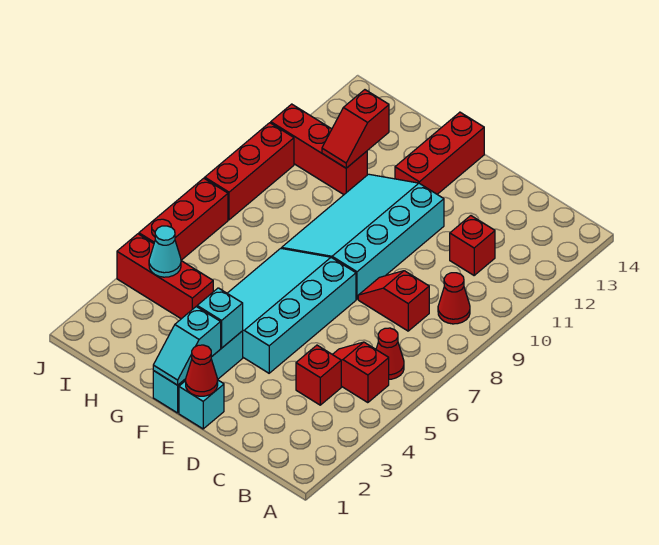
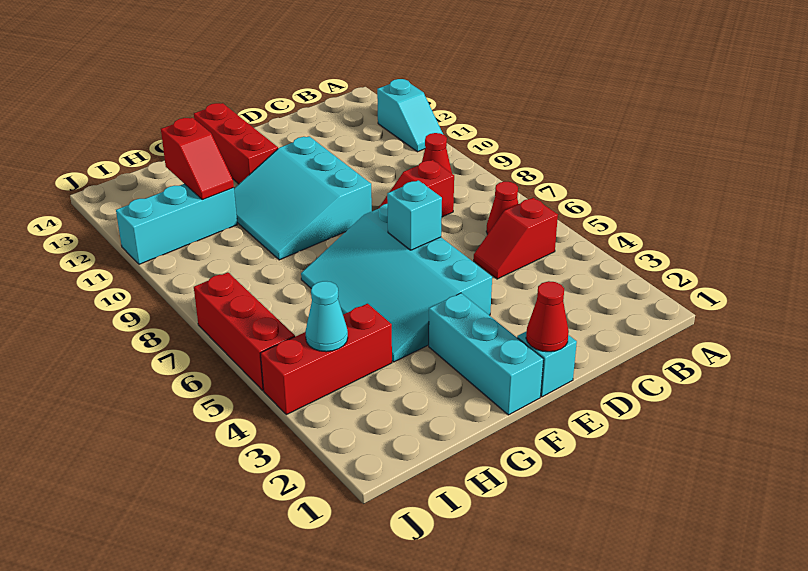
red brick C4 level 1 -> none
red brick C11 level 1 -> none
cyan slope E8:G11 level 1 top E -> cyan slope E9:G11 level 1 top E
cyan slope F1:F2 level 2 top 2 -> cyan slope A11:A12 level 1 top 12
cyan brick F3 level 2 -> cyan brick E6 level 2
red brick H11:J11 level 1 -> cyan brick H11:J11 level 1
red brick J8:J10 level 1 -> none

